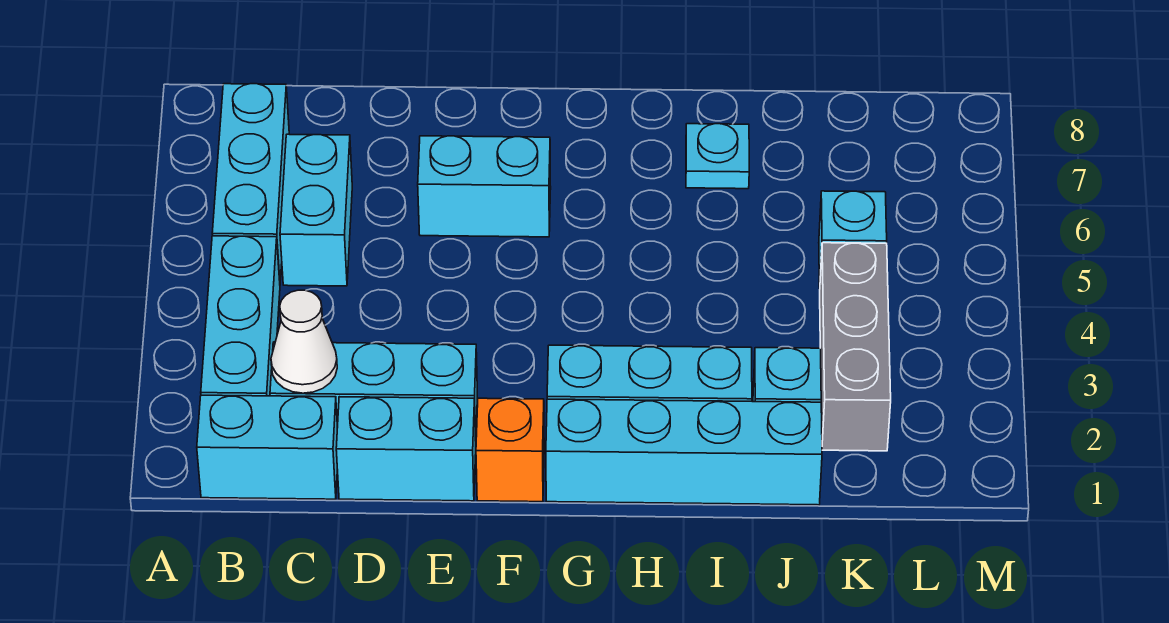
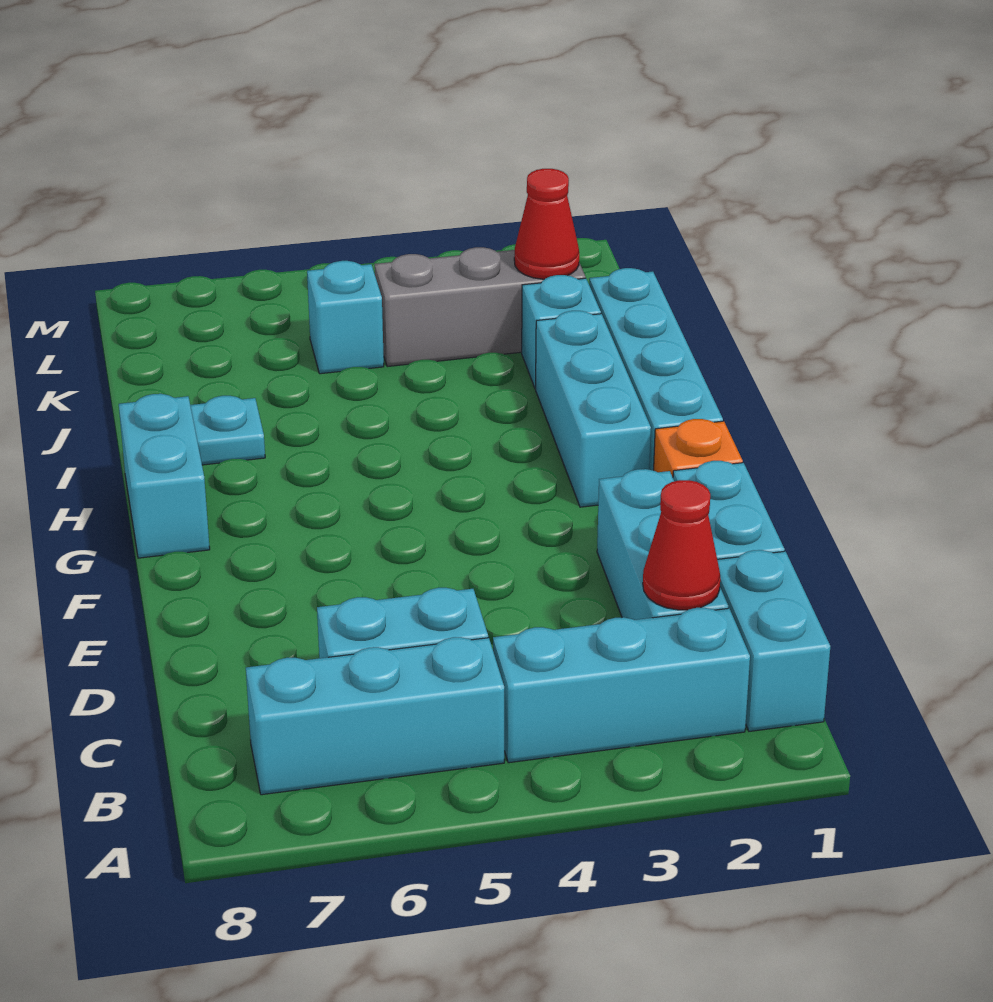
white cone C2 level 2 -> red cone C2 level 2
cyan brick E6:F6 level 1 -> cyan brick G8:H8 level 1
none -> red cone K2 level 2

